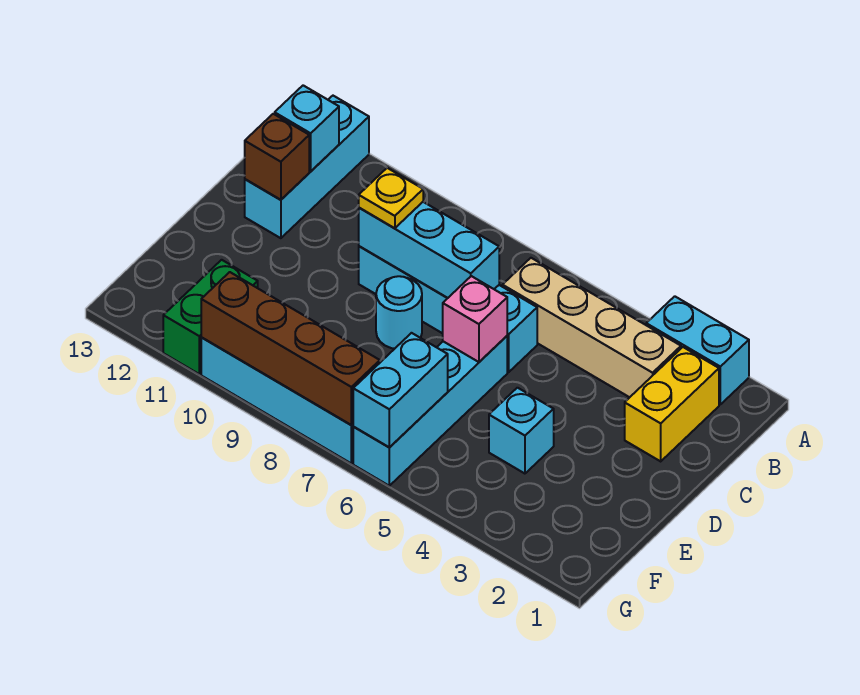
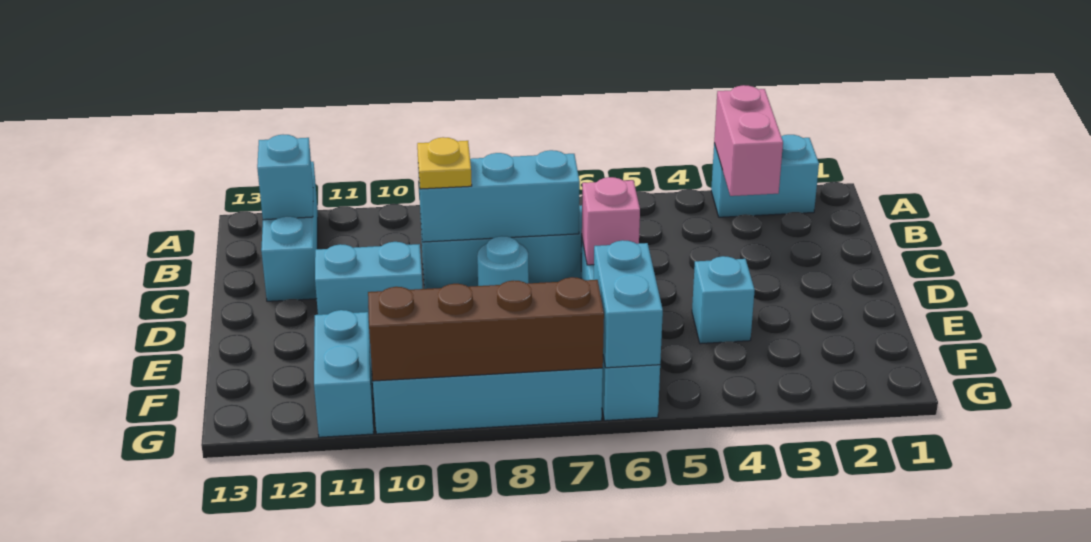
none -> pink brick A3:B3 level 2
yellow brick B2:C2 level 1 -> none
tan brick B3:B6 level 1 -> none
brown brick C12 level 2 -> none
none -> cyan brick D10:D11 level 1
green brick F11:G11 level 1 -> cyan brick F11:G11 level 1

